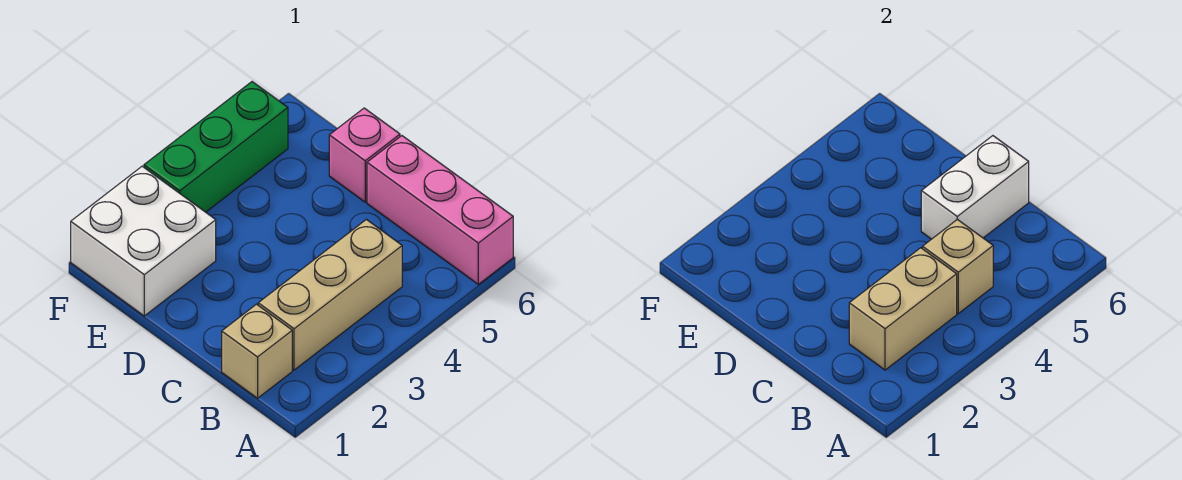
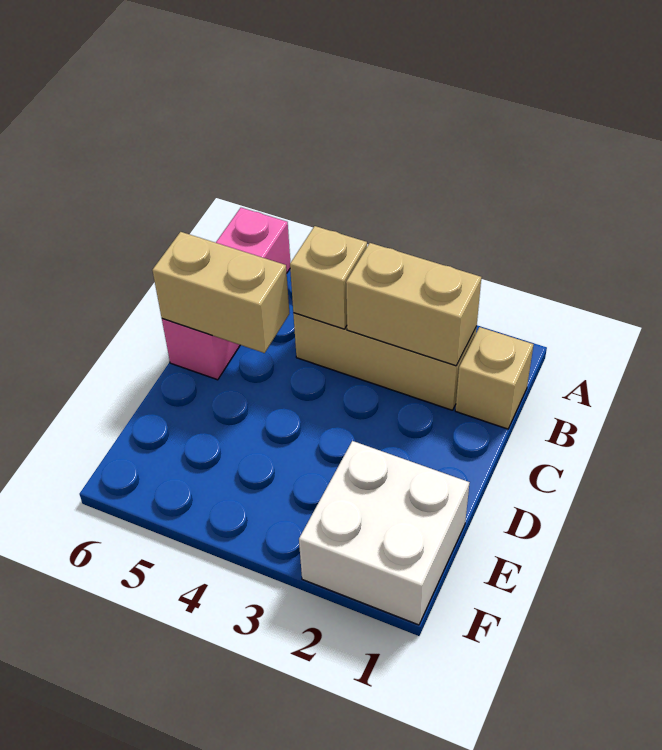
white brick C5:C6 level 2 -> tan brick C5:C6 level 2
pink brick D6 level 1 -> none
green brick F3:F5 level 1 -> none

